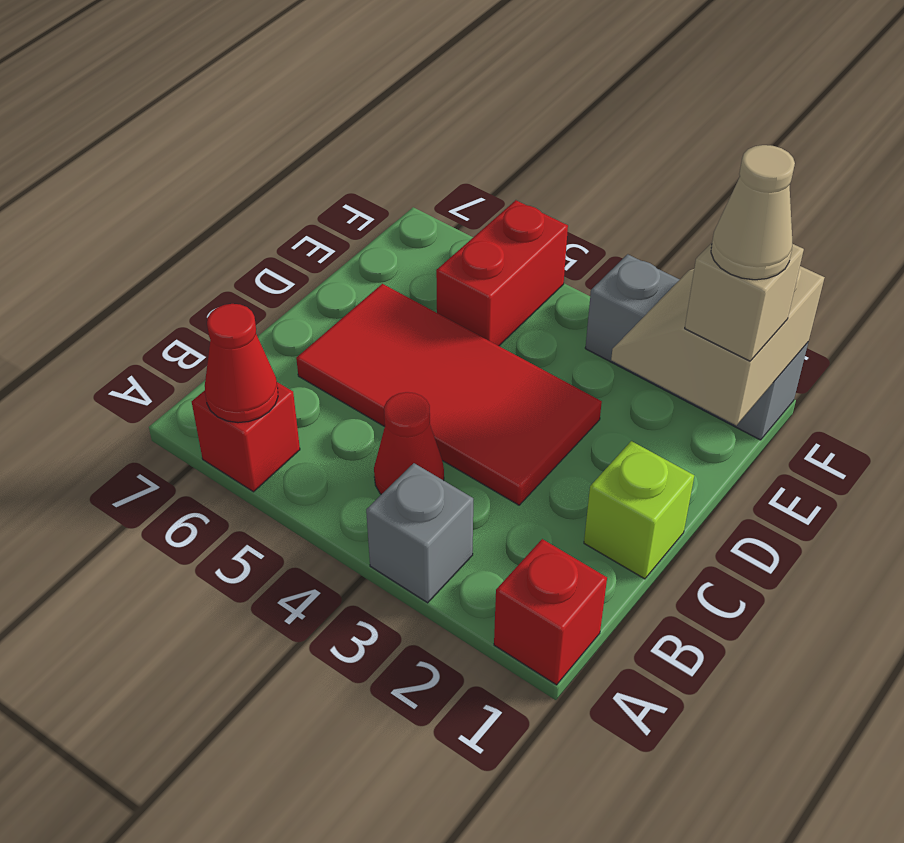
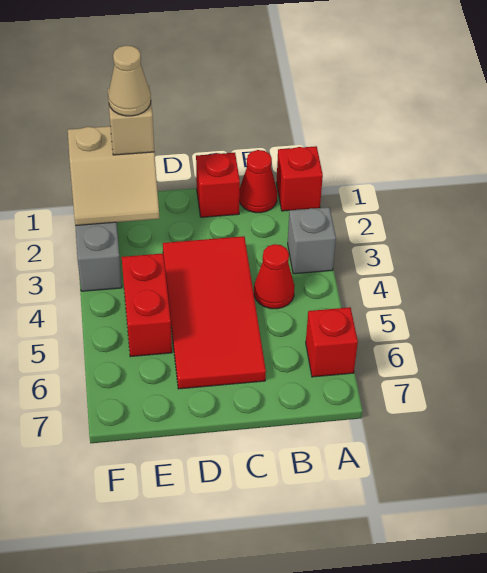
red cone A6 level 2 -> red cone B1 level 1
lime brick C1 level 1 -> red brick C1 level 1
red brick E5:F5 level 1 -> red brick E4:E5 level 1

